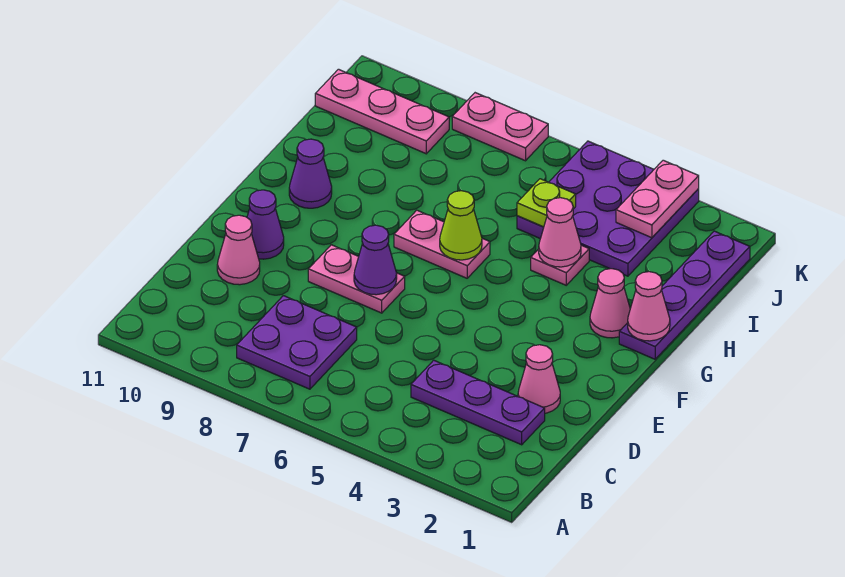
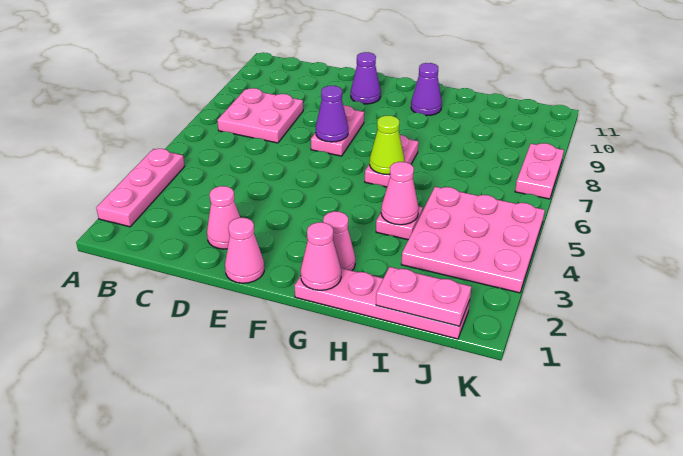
purple plate B7:C8 level 1 -> pink plate B7:C8 level 1
purple plate C2:C4 level 1 -> none
pink cone D10 level 1 -> pink cone E1 level 1
purple plate G1:J1 level 1 -> pink plate G1:J1 level 1
purple plate I3:K5 level 1 -> pink plate I3:K5 level 1
lime plate I5 level 2 -> none
pink plate J3:K3 level 2 -> pink plate I1:J1 level 2
pink plate J9:J11 level 1 -> pink plate A2:A4 level 1

